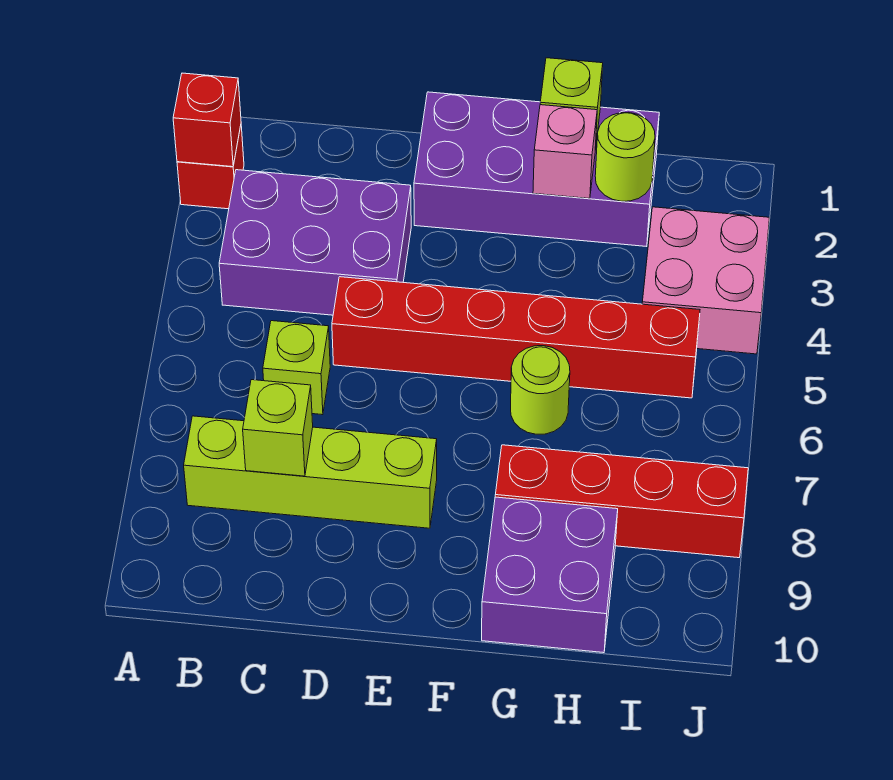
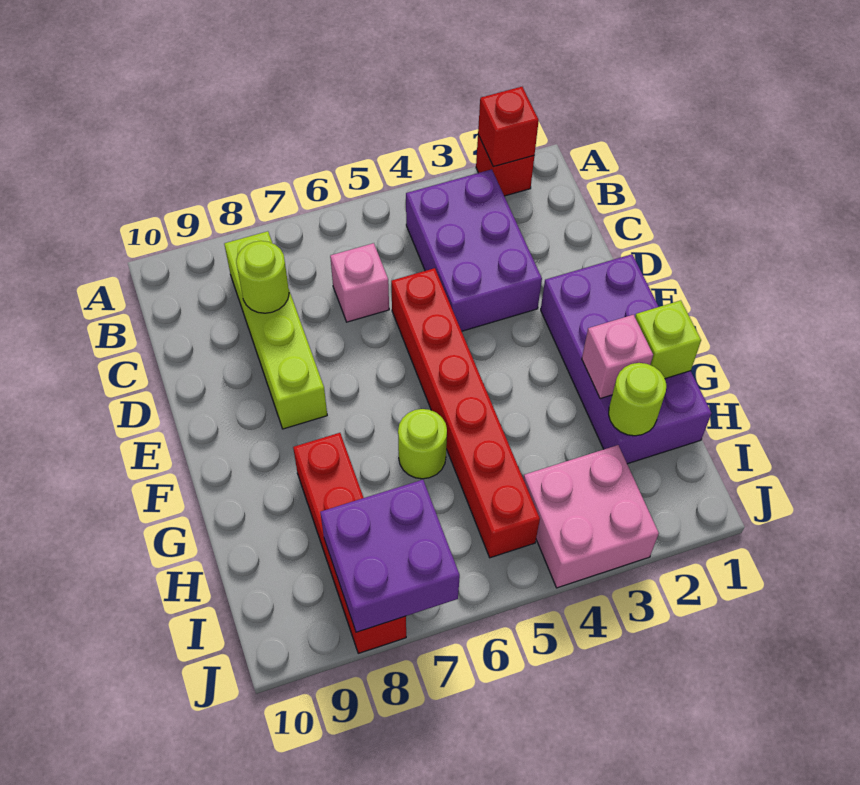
lime brick C6 level 1 -> pink brick C6 level 1
lime brick C8 level 2 -> lime round brick C8 level 2
purple brick G9:H10 level 1 -> purple brick I7:J8 level 2

